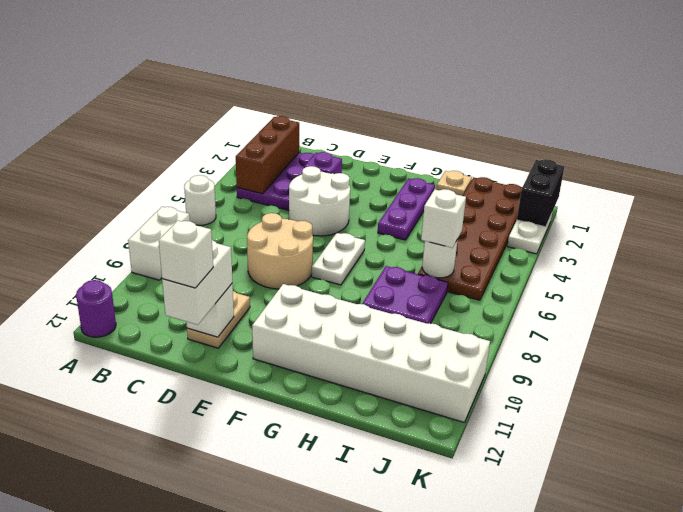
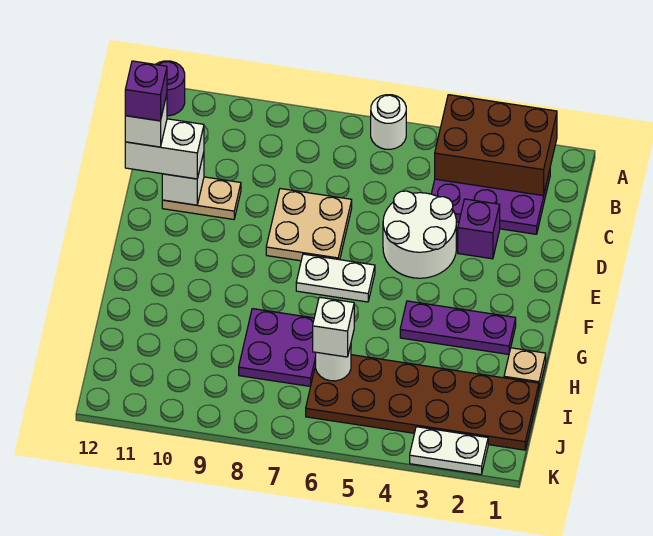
white brick A8:A9 level 1 -> none
brown brick B2:B4 level 2 -> brown brick A2:B4 level 2
tan round brick D7:E8 level 1 -> tan plate D7:E8 level 1
none -> purple brick D12 level 5
white brick F10:K11 level 1 -> none
black brick K1:K2 level 2 -> none

